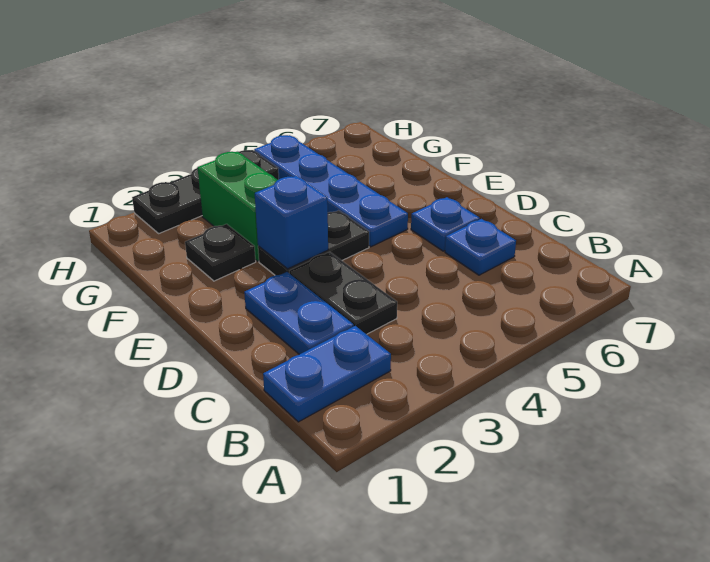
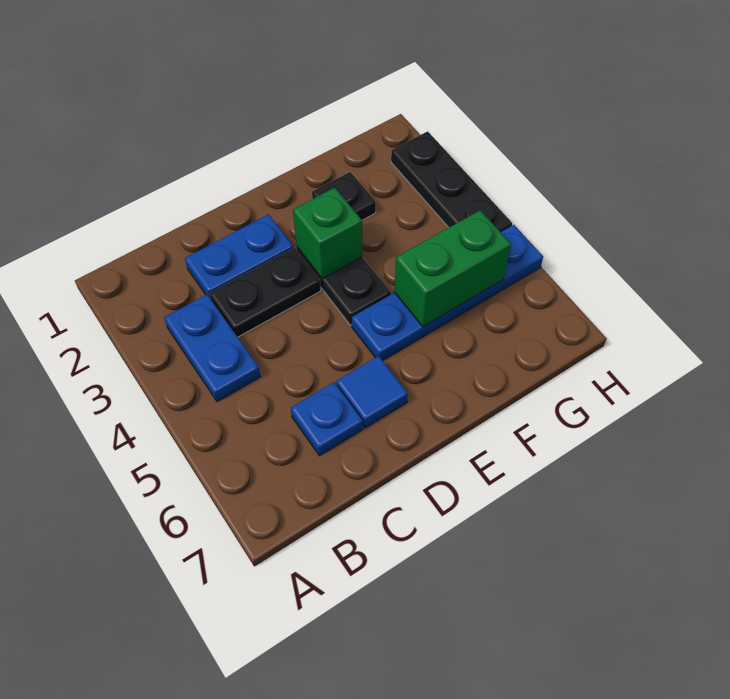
blue plate B1:B2 level 1 -> blue plate B3:B4 level 1
blue plate D6 level 1 -> blue tile D6 level 1
blue brick E3 level 2 -> green brick E3 level 2
green brick F3:G3 level 1 -> green brick F5:G5 level 2

